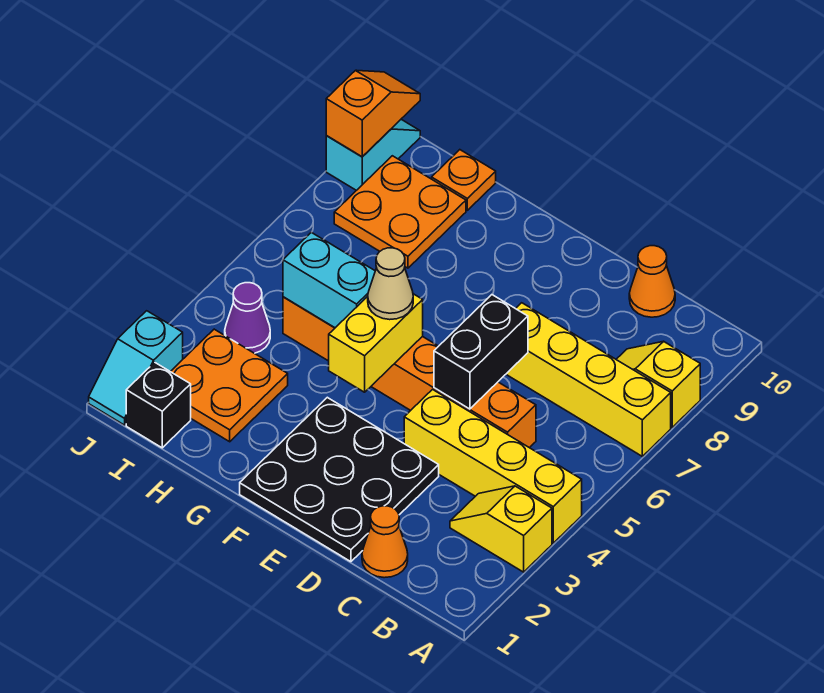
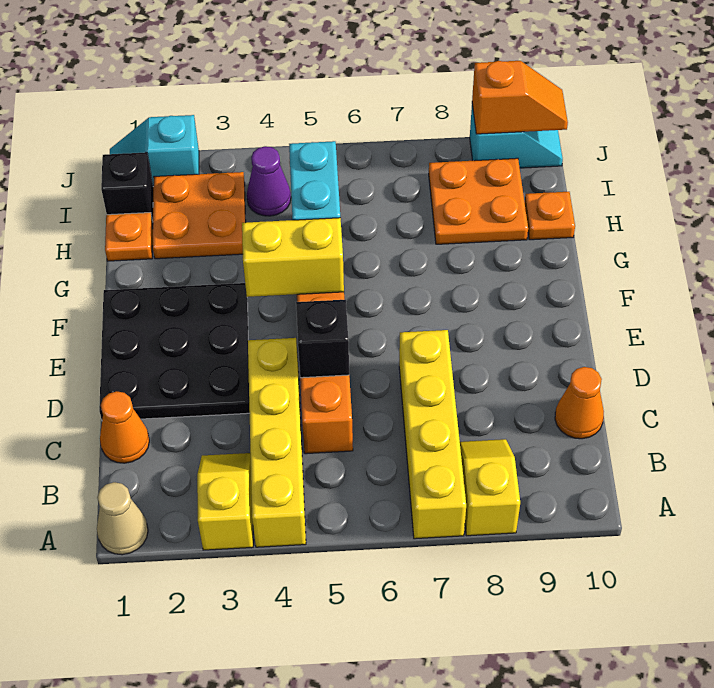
black brick D5:D6 level 2 -> black brick D5 level 2
tan cone F5 level 3 -> tan cone A1 level 1
none -> orange plate H1 level 1

